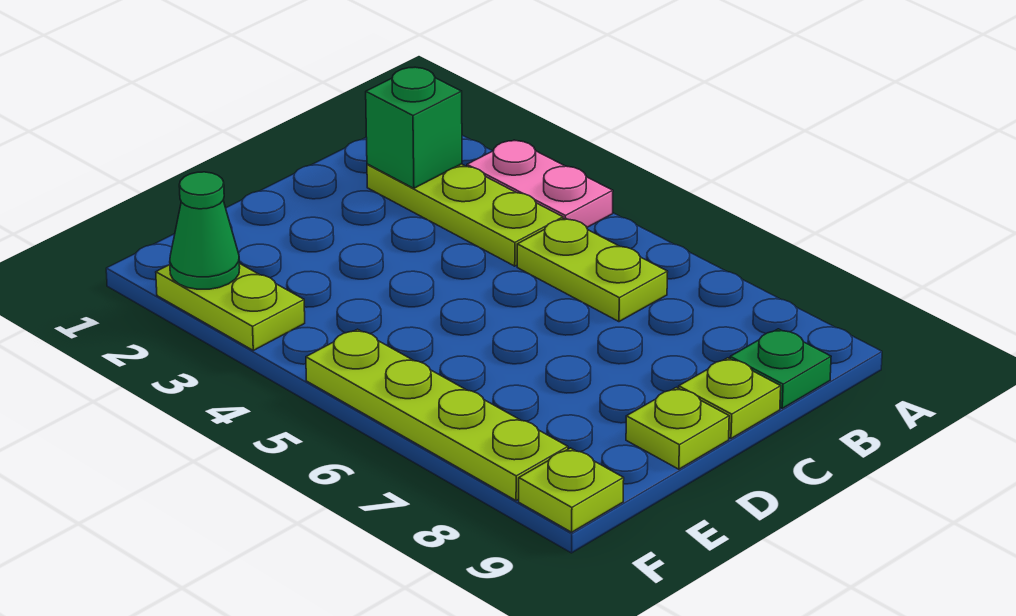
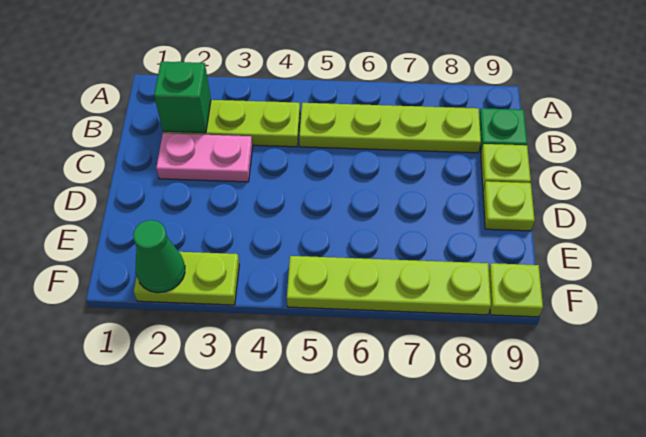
pink plate A3:A4 level 1 -> pink plate C2:C3 level 1
lime plate B5:B6 level 1 -> lime plate B5:B8 level 1

